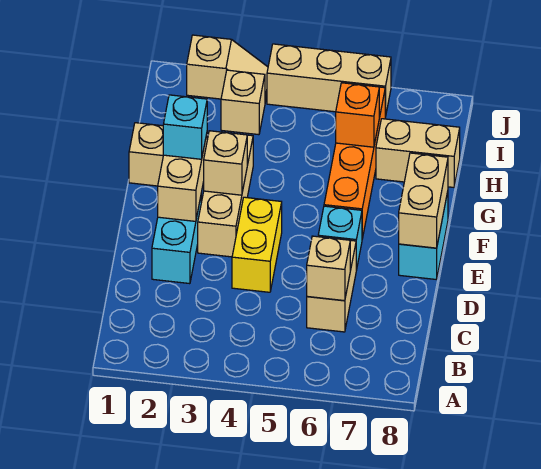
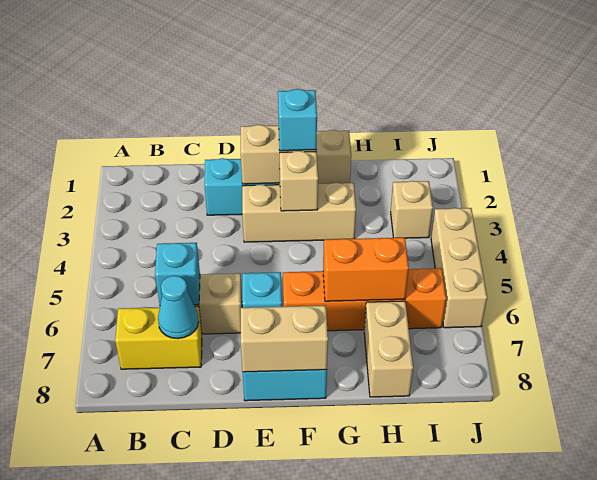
tan brick C6 level 2 -> cyan brick C6 level 2
none -> cyan cone C7 level 2
yellow brick D4:E4 level 1 -> yellow brick B7:C7 level 1
orange brick H6 level 2 -> orange brick G6:H6 level 2
tan slope J2:J3 level 1 top 2 -> none

